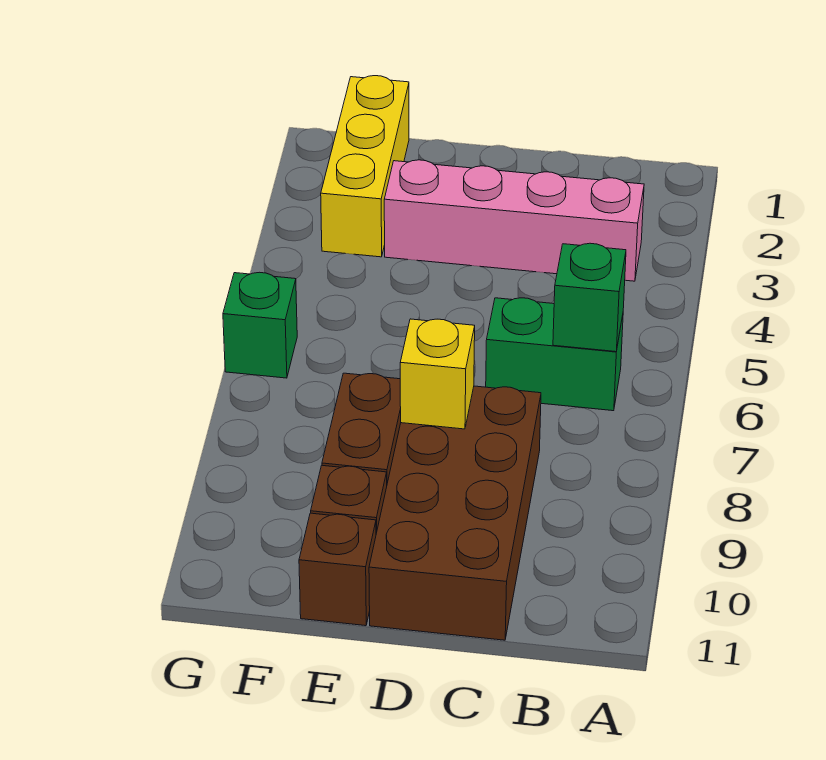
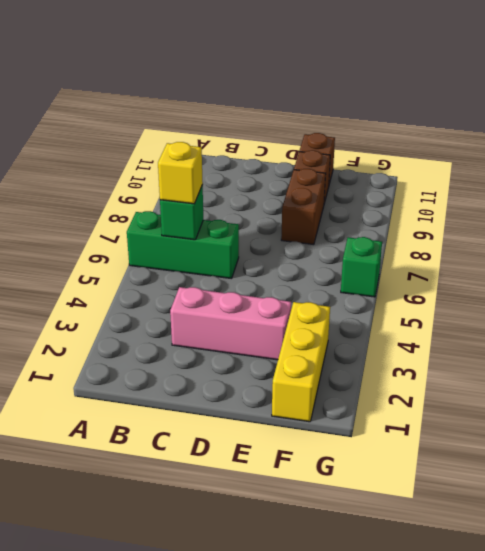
pink brick B3:E3 level 1 -> pink brick C3:E3 level 1
green brick B6:C6 level 1 -> green brick A6:C6 level 1
brown brick C8:D11 level 1 -> none
yellow brick D8 level 2 -> yellow brick B6 level 3

